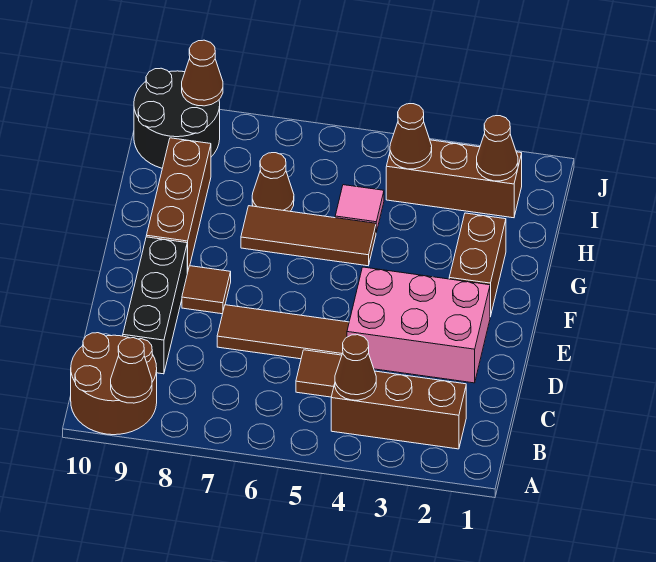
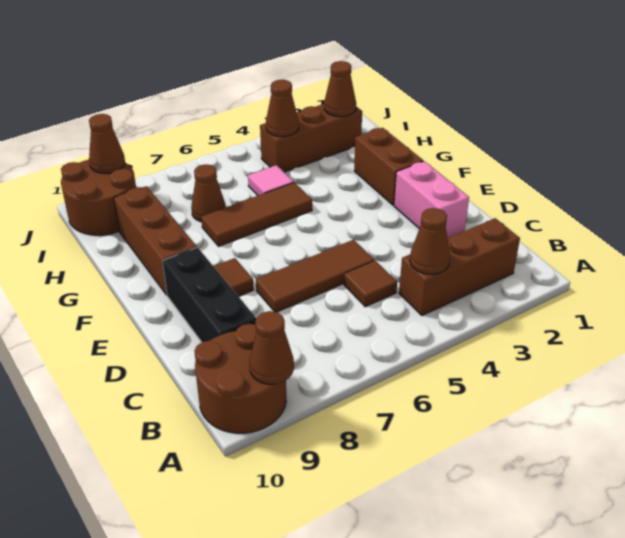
pink brick D2:E4 level 1 -> pink brick D2:E2 level 1
black round brick I9:J10 level 1 -> brown round brick I9:J10 level 1

